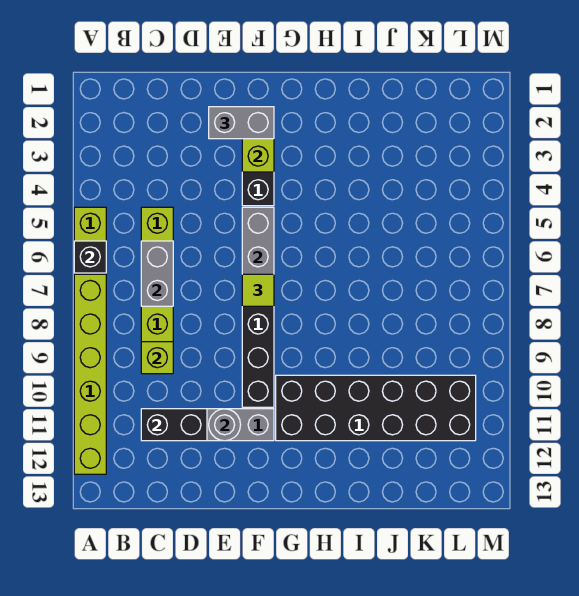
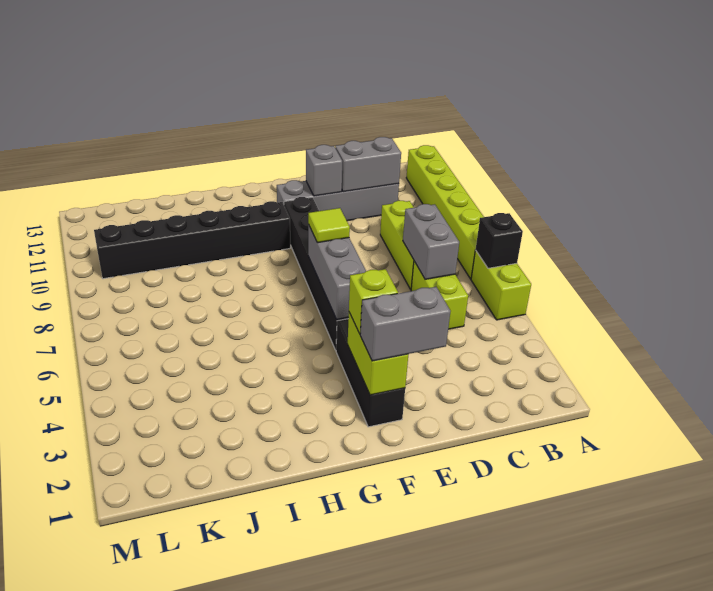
lime brick C9 level 2 -> lime brick F3 level 3
black brick C11:D11 level 2 -> grey brick C11:D11 level 2
grey round brick E11 level 2 -> grey brick E11 level 2
black brick G10:L11 level 1 -> black brick G10:L10 level 1

